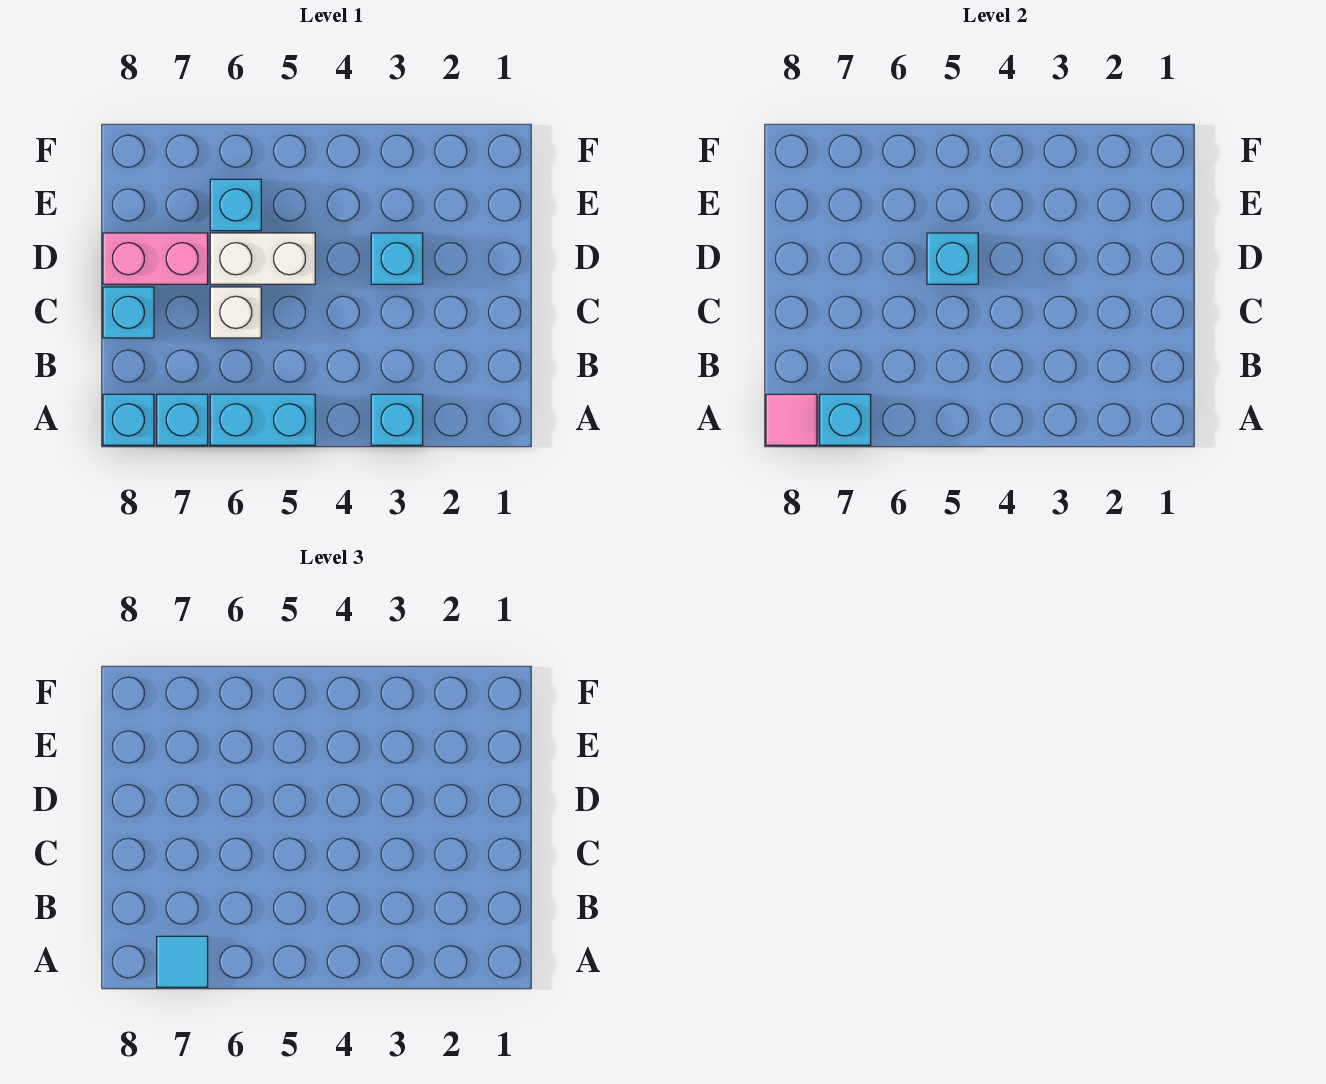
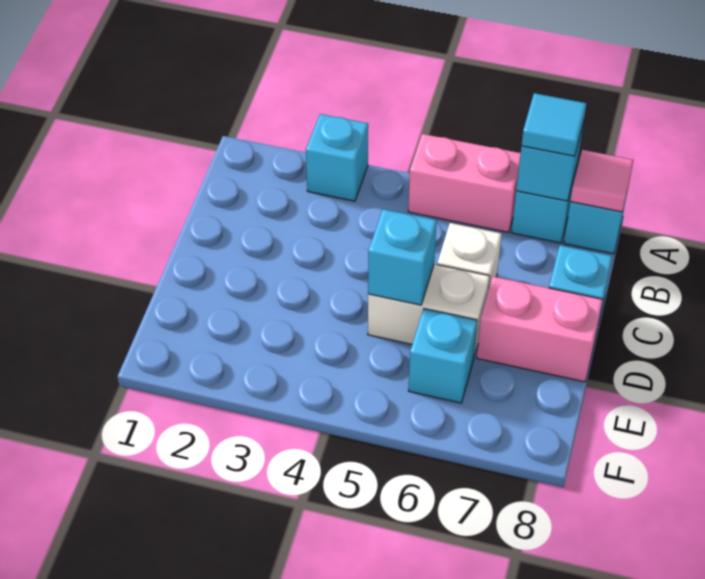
cyan brick A5:A6 level 1 -> pink brick A5:A6 level 1
cyan brick D3 level 1 -> none

